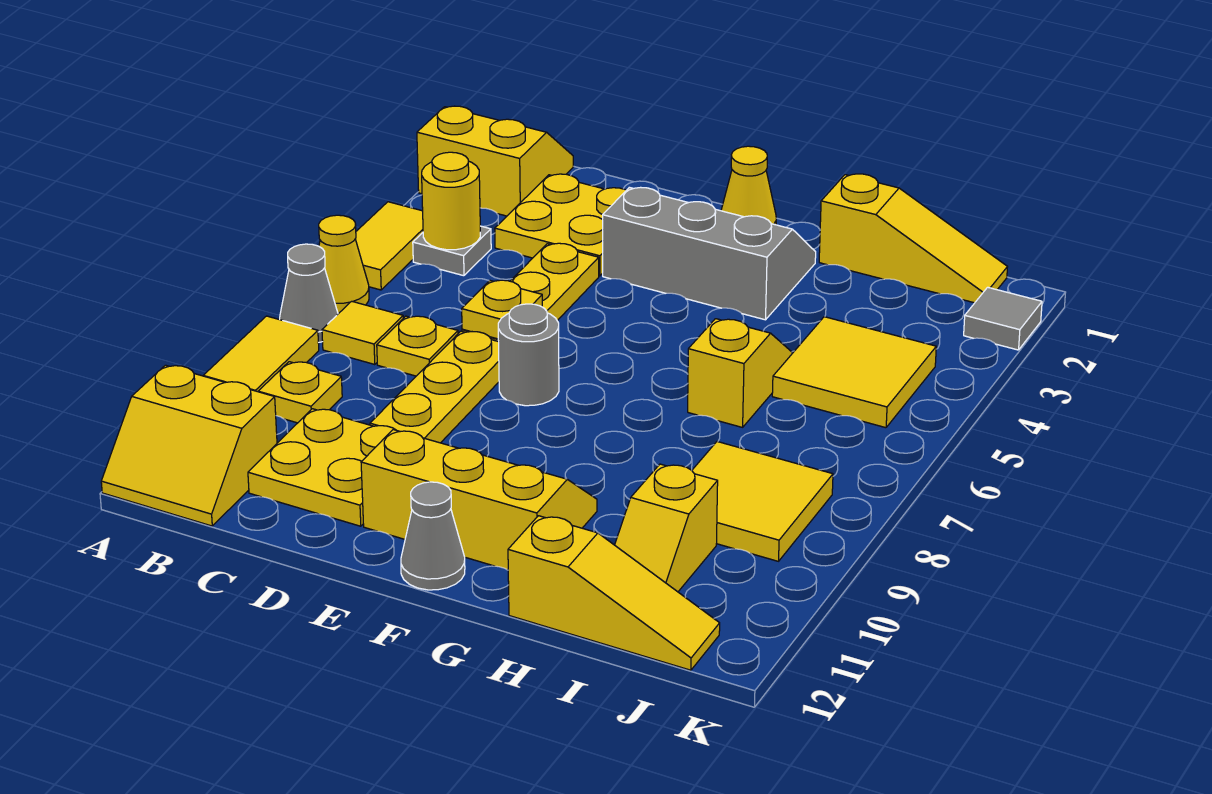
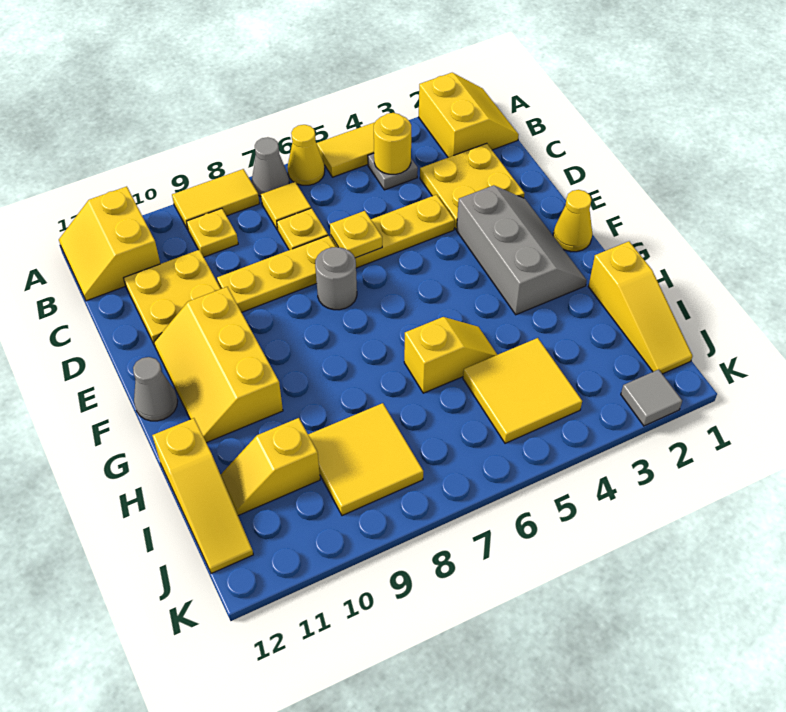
yellow slope E10:G11 level 1 top 11 -> yellow slope E10:G11 level 1 top 10

